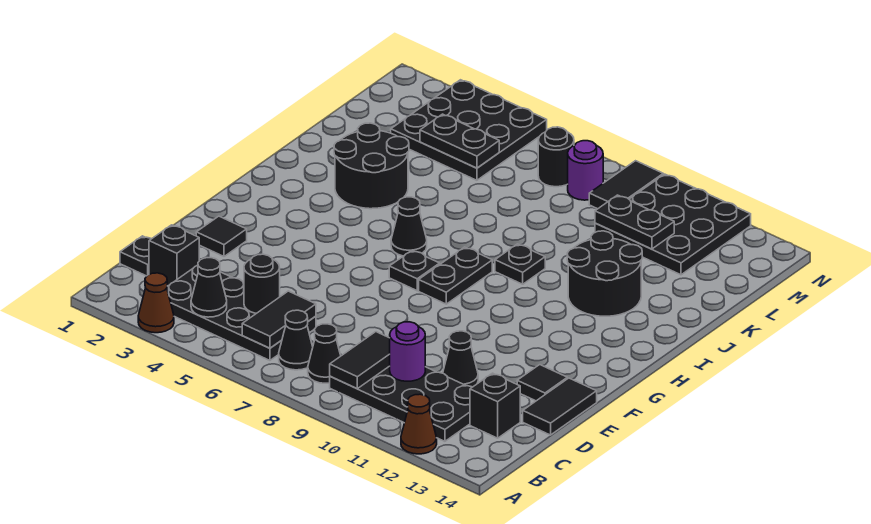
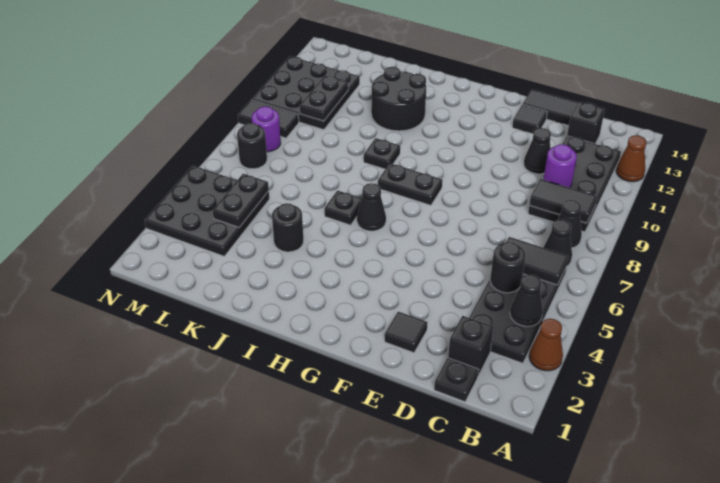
black plate G7 level 1 -> black plate I6 level 1
black round brick I3:J4 level 1 -> black round brick J4 level 1

